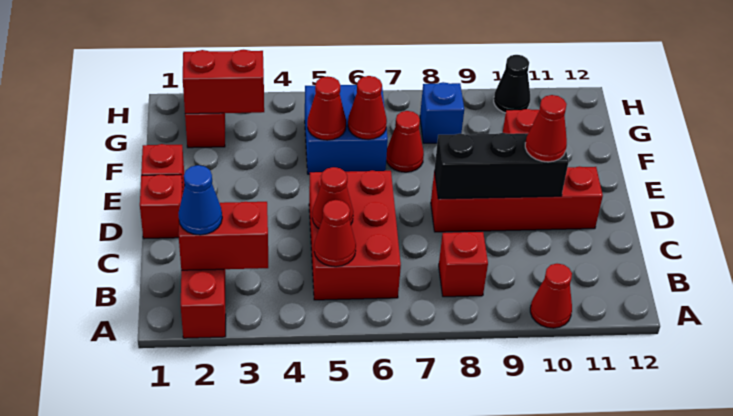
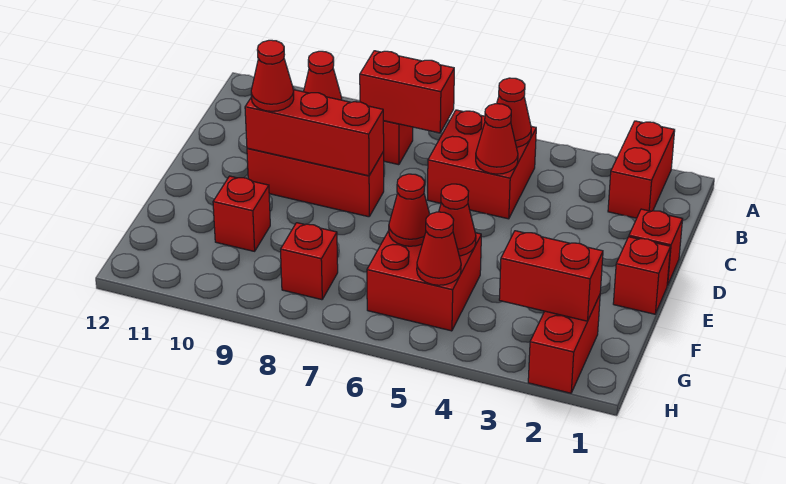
red brick B2:B3 level 2 -> red brick B7:B8 level 2
blue cone B2 level 3 -> none
red brick B5:D6 level 1 -> red brick B5:C6 level 1
red brick D8:D11 level 1 -> red brick D8:D10 level 1
black brick D8:D10 level 2 -> red brick D8:D10 level 2
blue brick F5:G6 level 1 -> red brick F5:G6 level 1
red cone F7 level 1 -> red cone G5 level 2
blue brick G8 level 1 -> red brick G8 level 1
black cone H10 level 1 -> none

